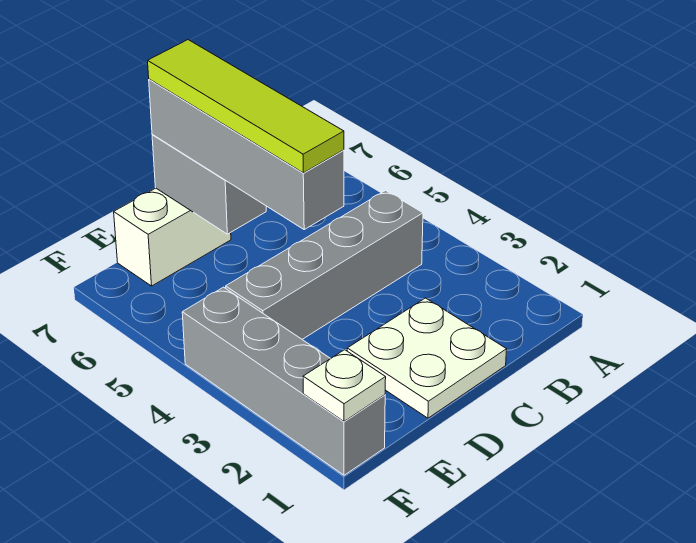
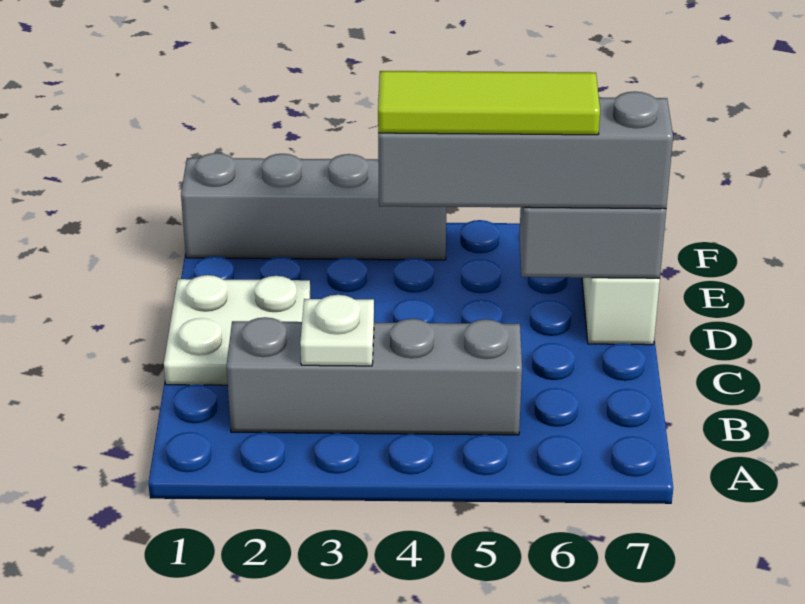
grey brick B4:E4 level 1 -> grey brick B2:B5 level 1
lime tile D4:D7 level 4 -> lime tile D4:D6 level 4
white plate F1 level 2 -> white plate B3 level 2

